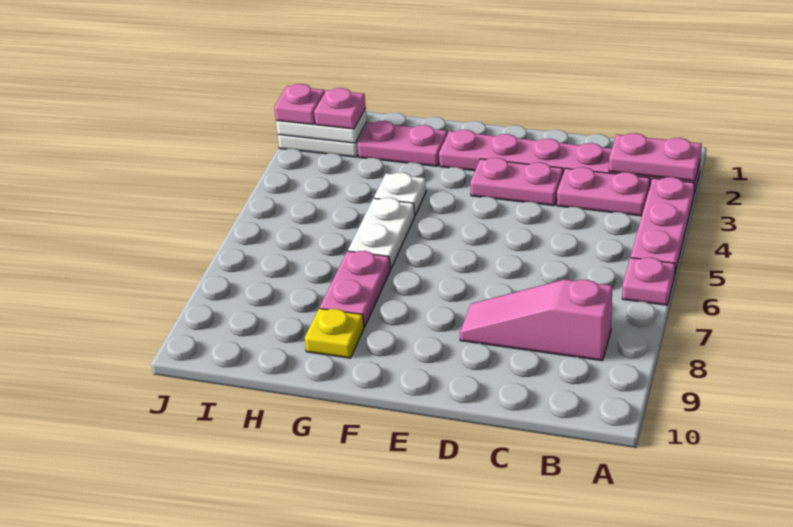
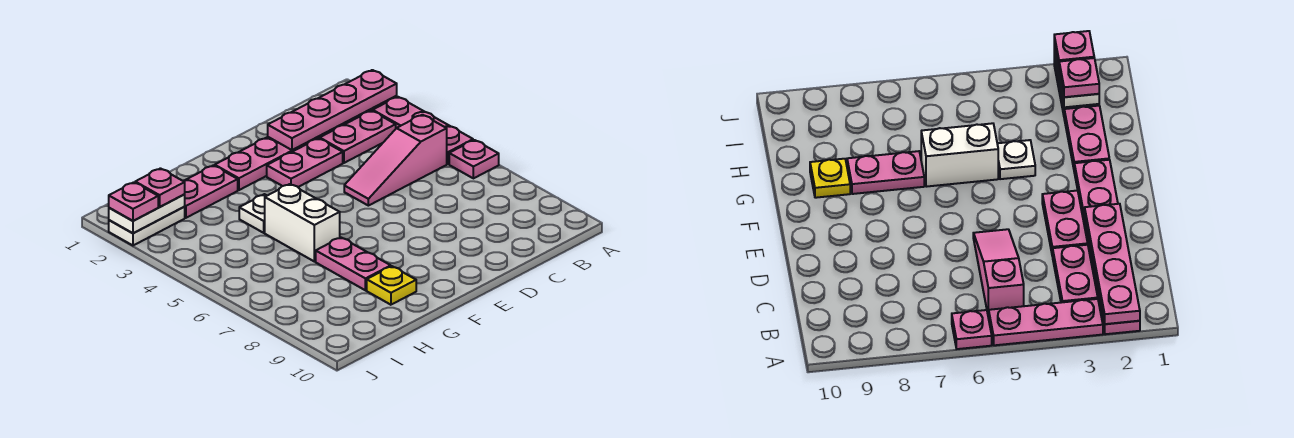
pink plate A2:B2 level 2 -> pink plate A2:D2 level 2
pink slope B8:D8 level 1 top B -> pink slope B5:D5 level 1 top B
white plate G5:G6 level 1 -> white brick G5:G6 level 1

